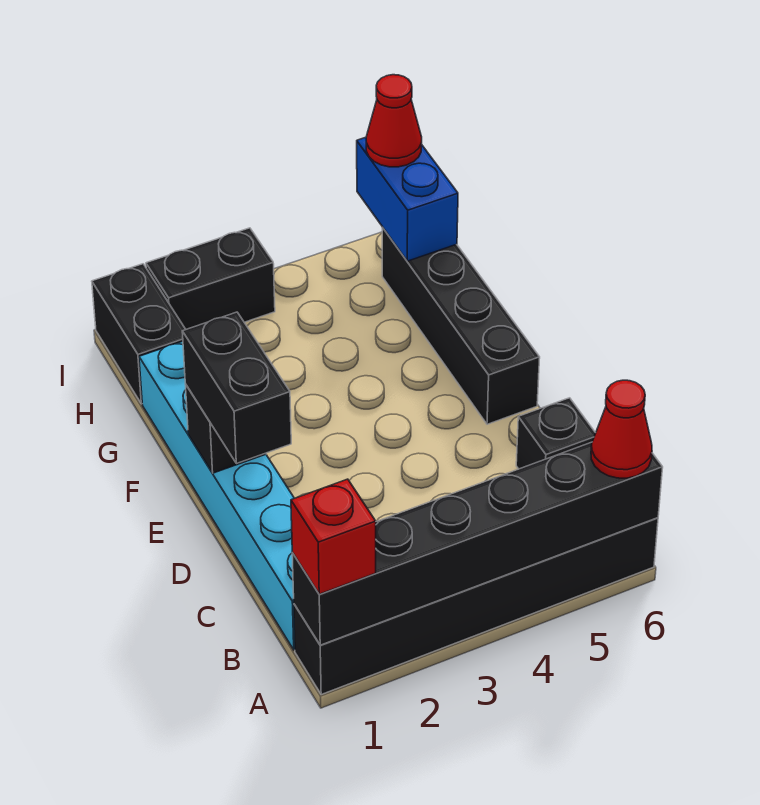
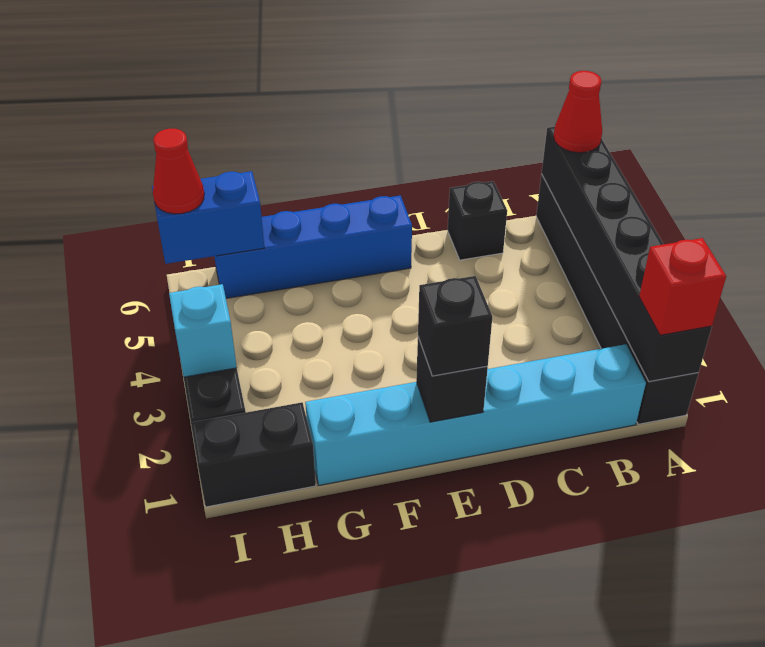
black brick D1:E1 level 3 -> black brick E1 level 3
black brick E6:H6 level 1 -> blue brick E6:H6 level 1
none -> cyan brick I3 level 2

